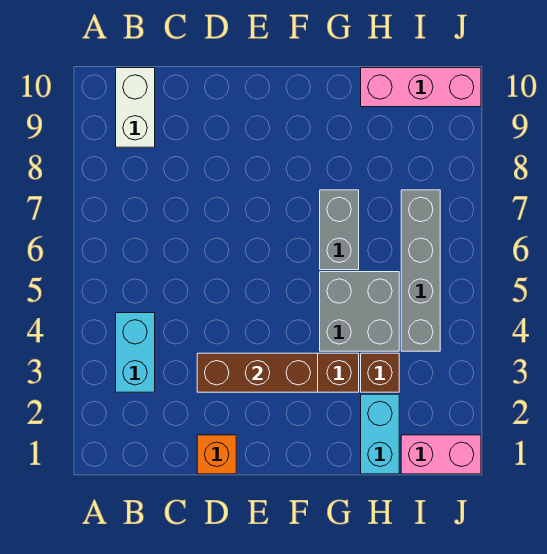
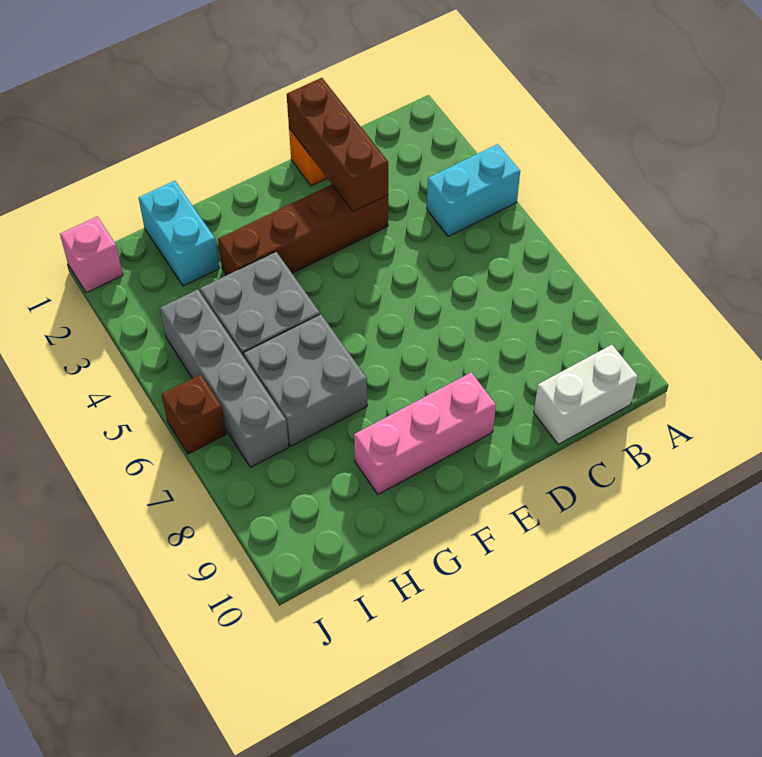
cyan brick B3:B4 level 1 -> cyan brick A4:B4 level 1
white brick B9:B10 level 1 -> white brick B10:C10 level 1
brown brick D3:F3 level 2 -> brown brick D1:D3 level 2
grey brick G6:G7 level 1 -> grey brick G6:H7 level 1
brown brick H3 level 1 -> brown brick J6 level 1
pink brick H10:J10 level 1 -> pink brick E9:G9 level 1
pink brick I1:J1 level 1 -> pink brick J1 level 1

